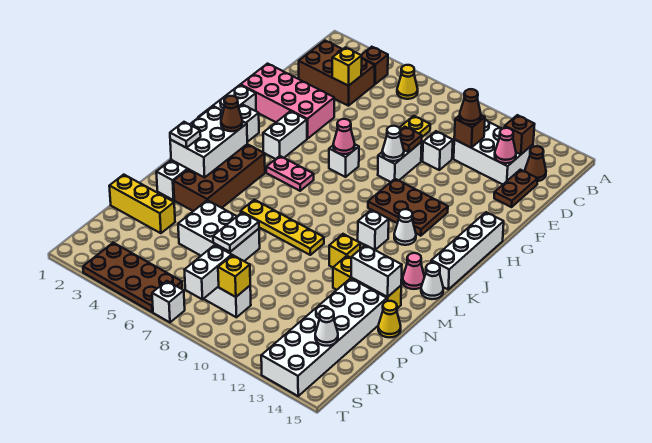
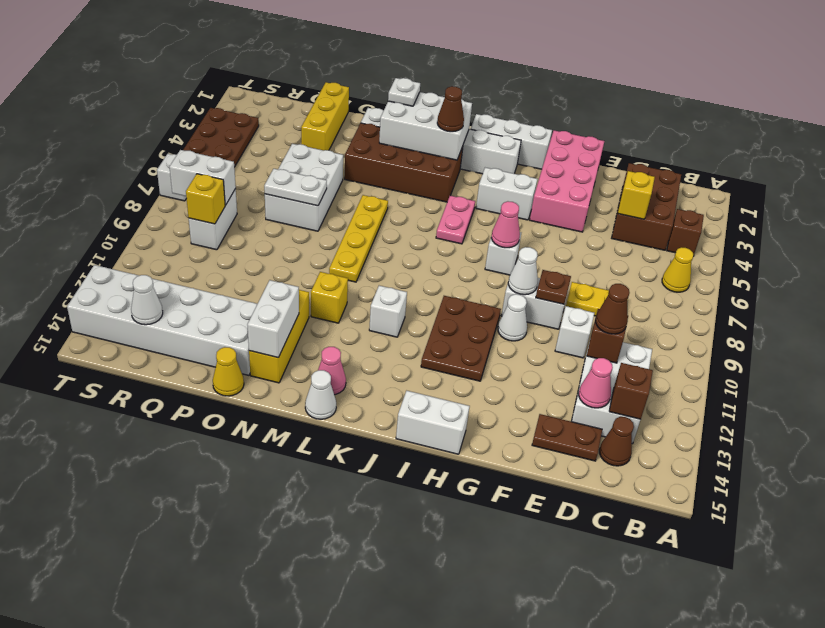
white brick H15:K15 level 1 -> white brick H15:I15 level 1
white cone J12 level 1 -> white cone G10 level 1

